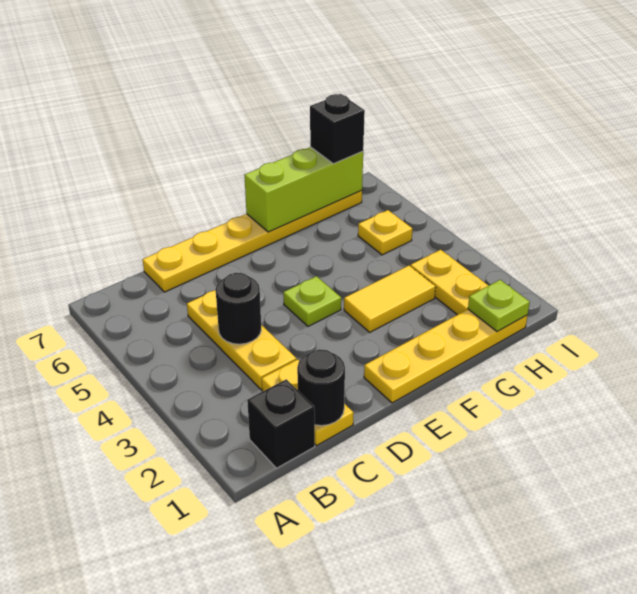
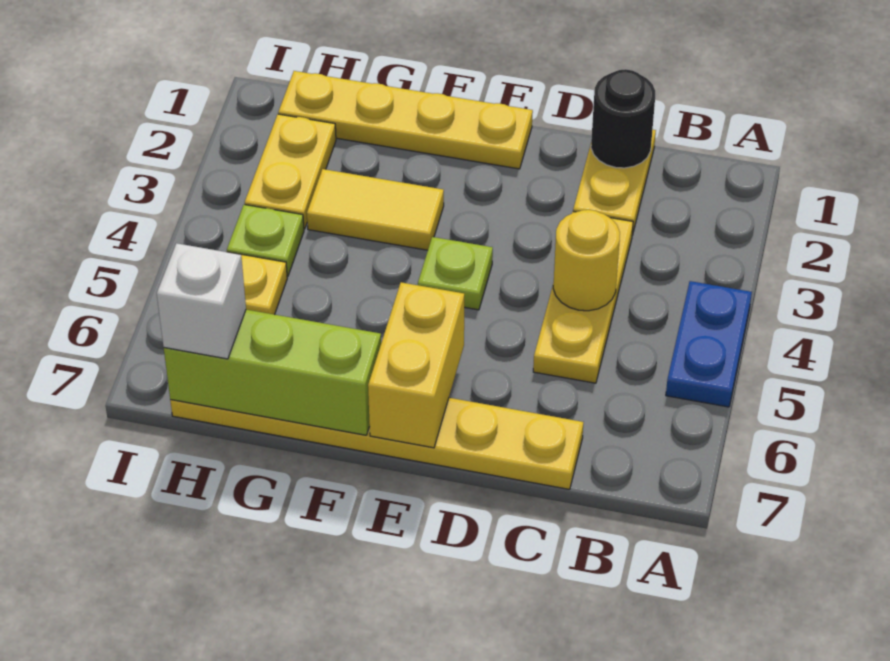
none -> blue plate A4:A5 level 1
black brick B1 level 1 -> none
black round brick C4 level 2 -> yellow round brick C4 level 2
none -> yellow brick E6:E7 level 2
lime plate H1 level 2 -> lime plate H4 level 1
black brick H7 level 3 -> white brick H7 level 3

